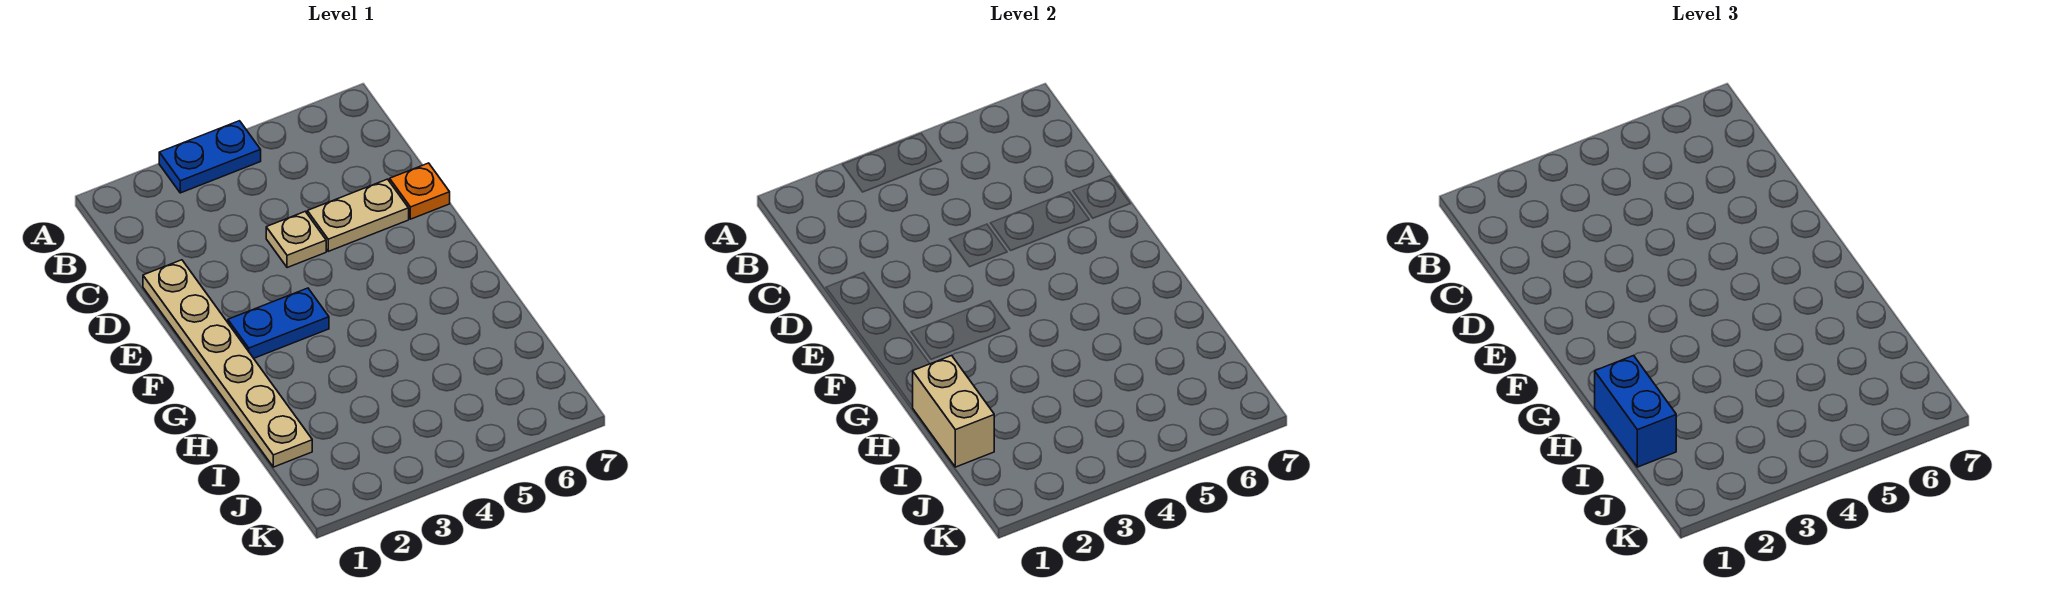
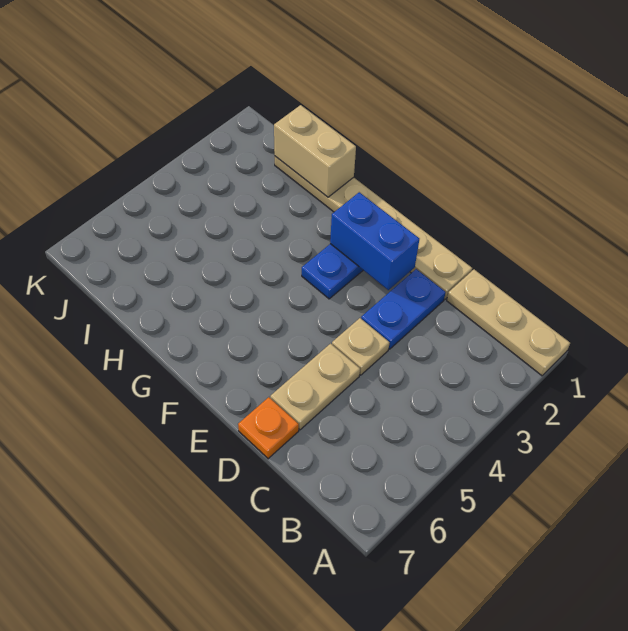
none -> tan plate A1:C1 level 1
blue plate A3:A4 level 1 -> blue plate D2:D3 level 1
blue brick H1:I1 level 3 -> blue brick E2:F2 level 2

